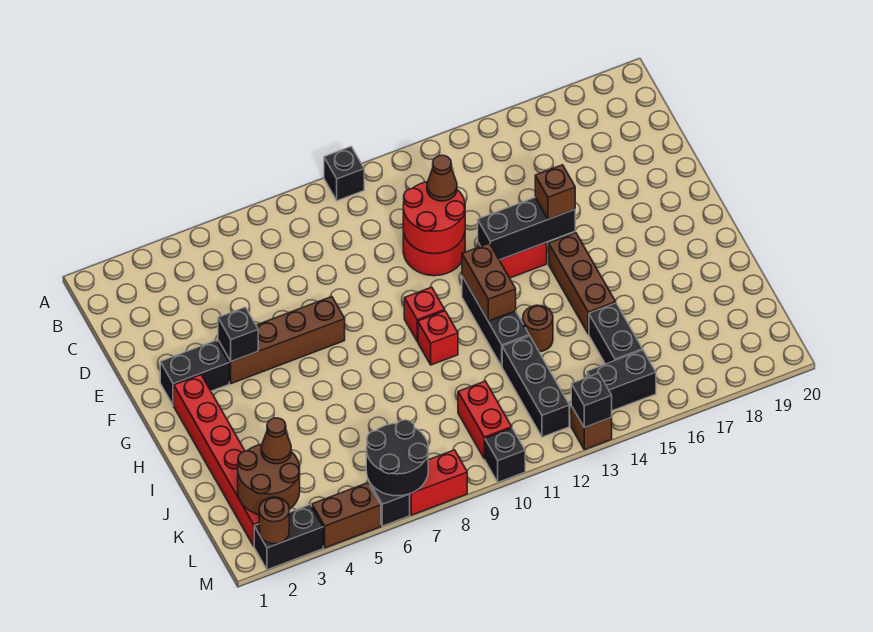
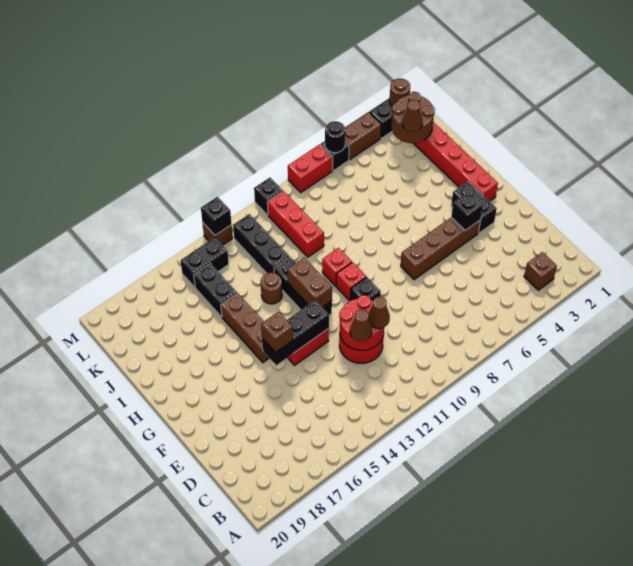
black brick A10 level 1 -> black brick F10 level 1
none -> brown brick B3 level 1
none -> brown cone D11 level 3
black brick F2:F3 level 1 -> black brick F3:G3 level 1
red brick K10:L10 level 1 -> red brick J10:L10 level 1
black round brick L6:M7 level 2 -> black round brick M6 level 2

